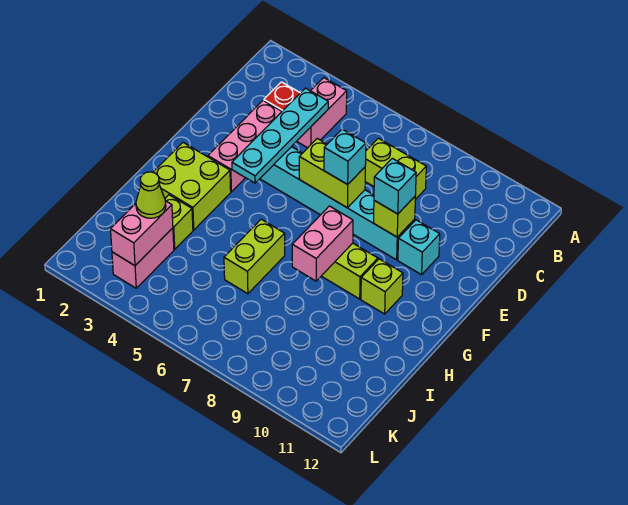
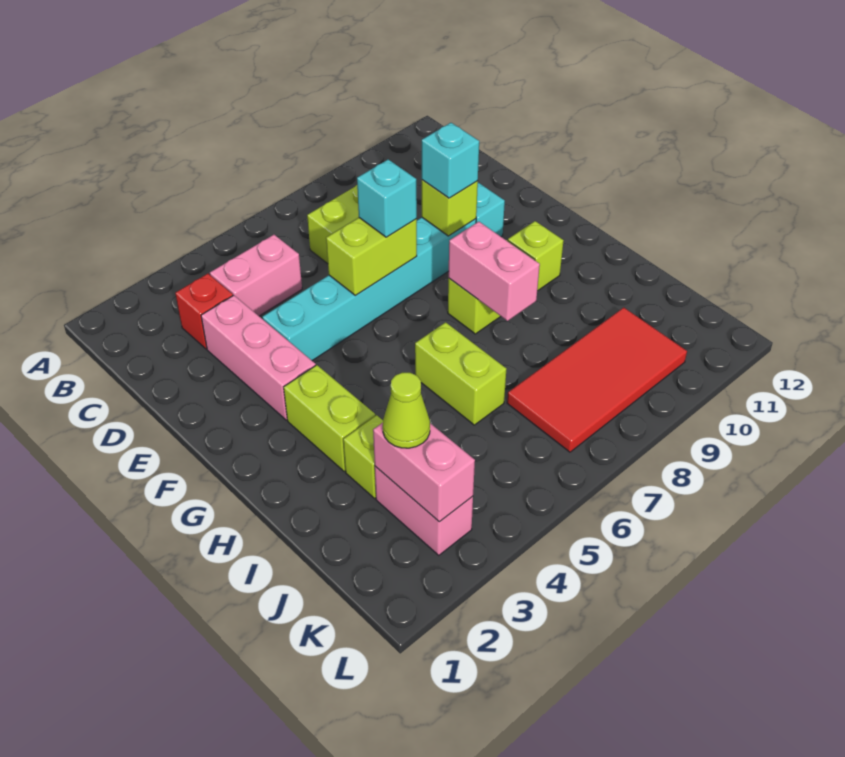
pink brick B4:C4 level 1 -> pink brick C4:C5 level 1
cyan plate C4:F4 level 2 -> none
lime brick G2:H3 level 1 -> lime brick G3:H3 level 1
none -> red tile J7:K10 level 1

